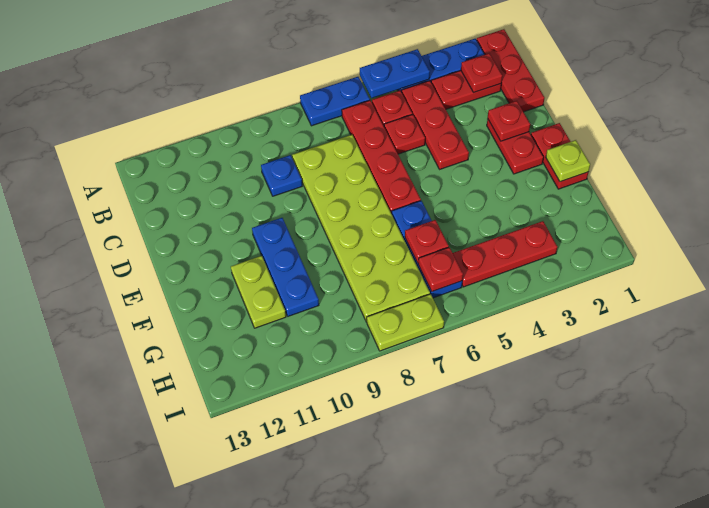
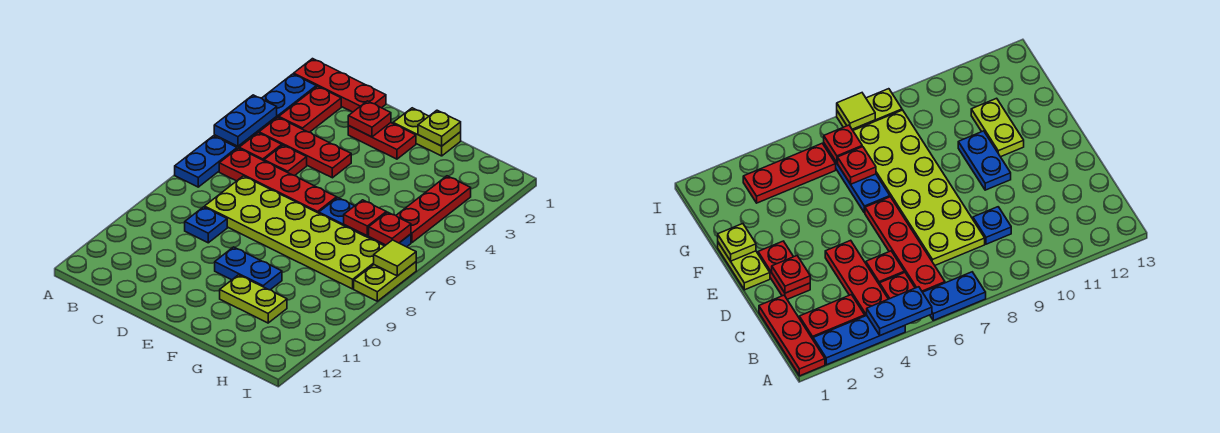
red plate B2 level 2 -> none
red plate E1:F1 level 1 -> lime plate E1:F1 level 1
blue plate E10:G10 level 1 -> blue plate E10:F10 level 1
none -> lime tile I7 level 2

